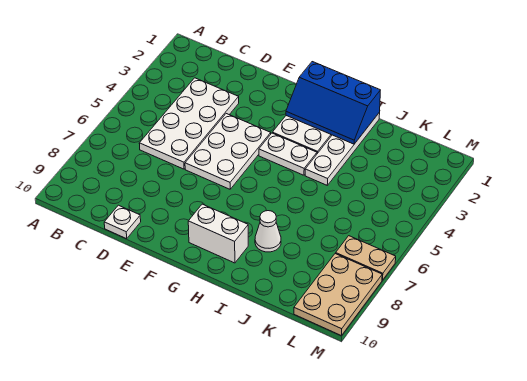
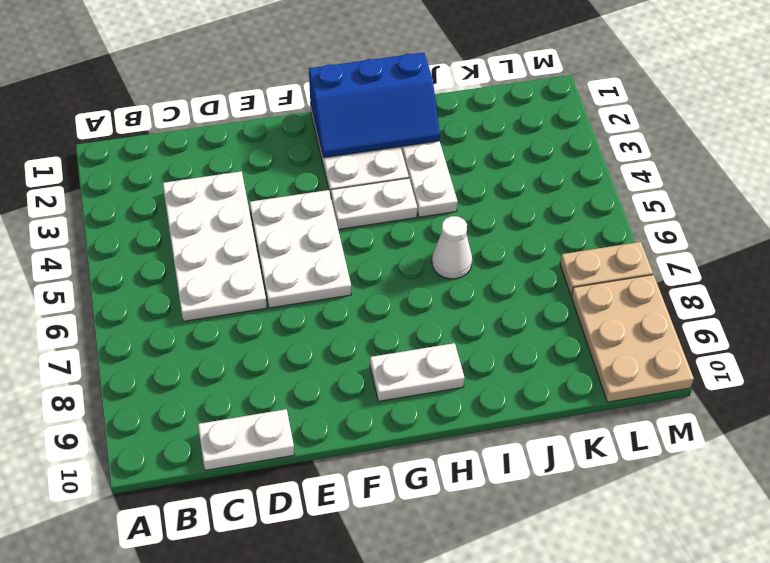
white plate D10 level 1 -> white plate C10:D10 level 1
white brick G9:H9 level 1 -> white plate G9:H9 level 1
white cone I8 level 1 -> white cone I6 level 1

